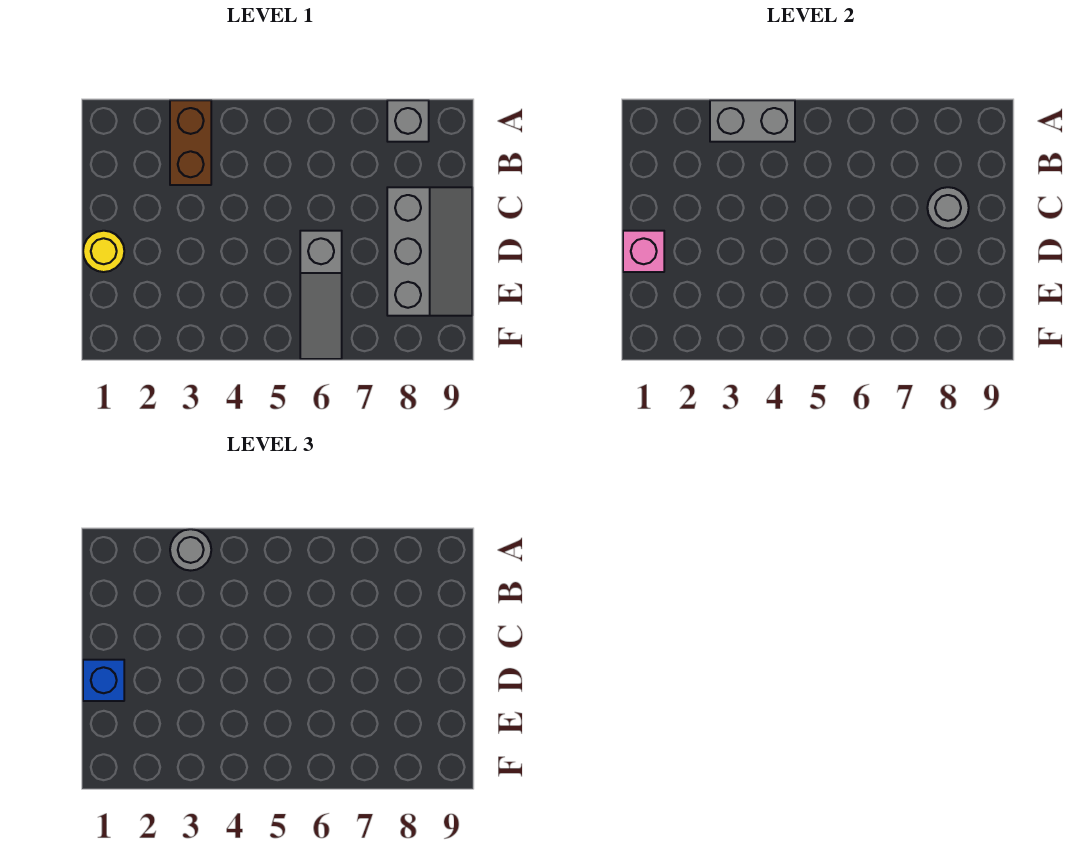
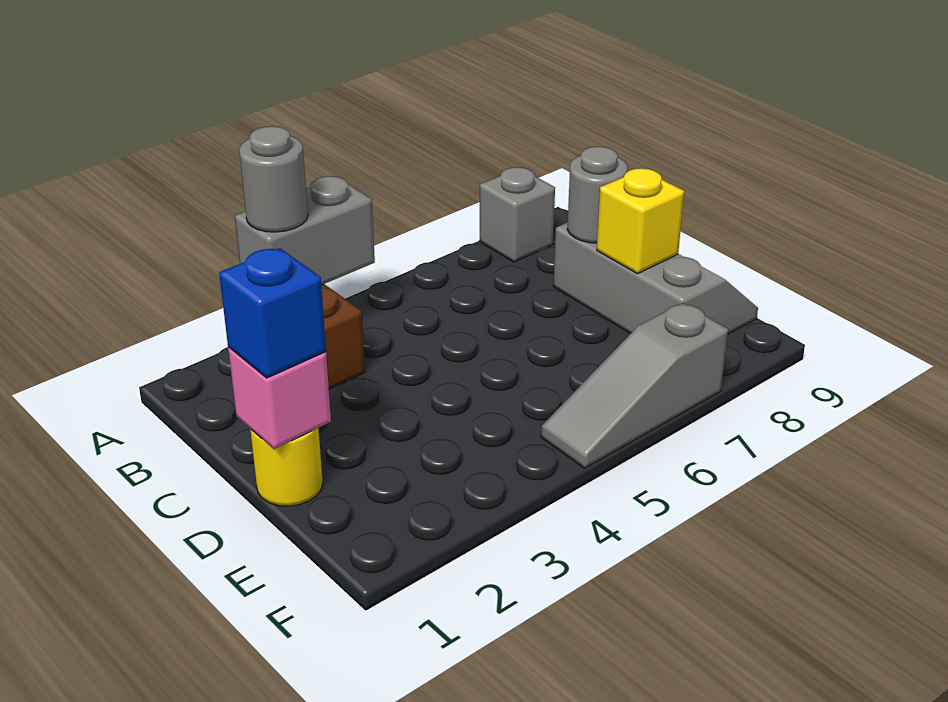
grey slope D6:F6 level 1 top D -> grey slope F5:F7 level 1 top 7
none -> yellow brick D8 level 2

